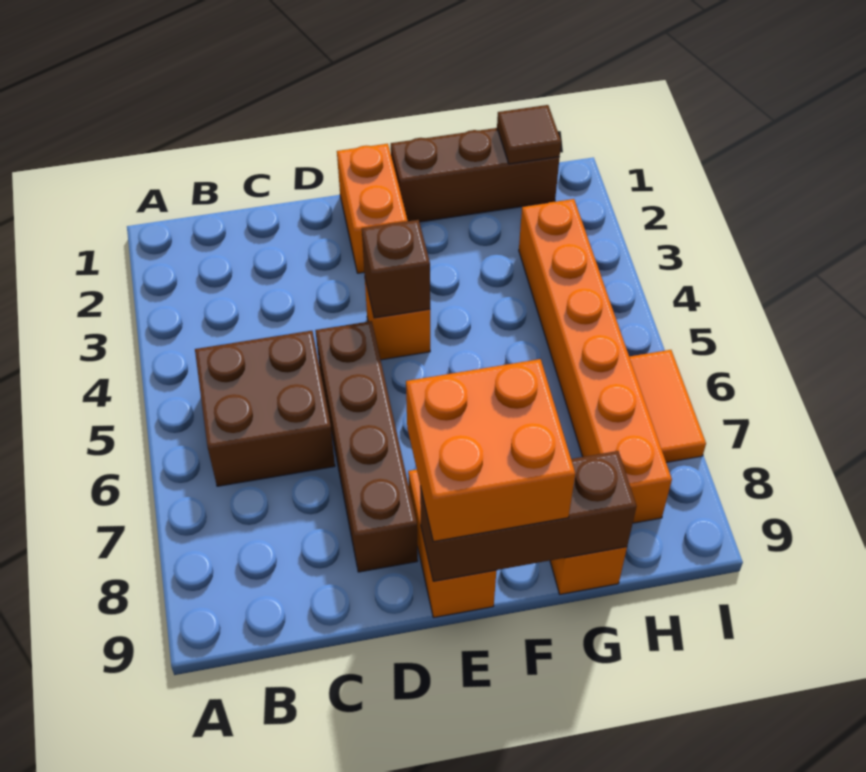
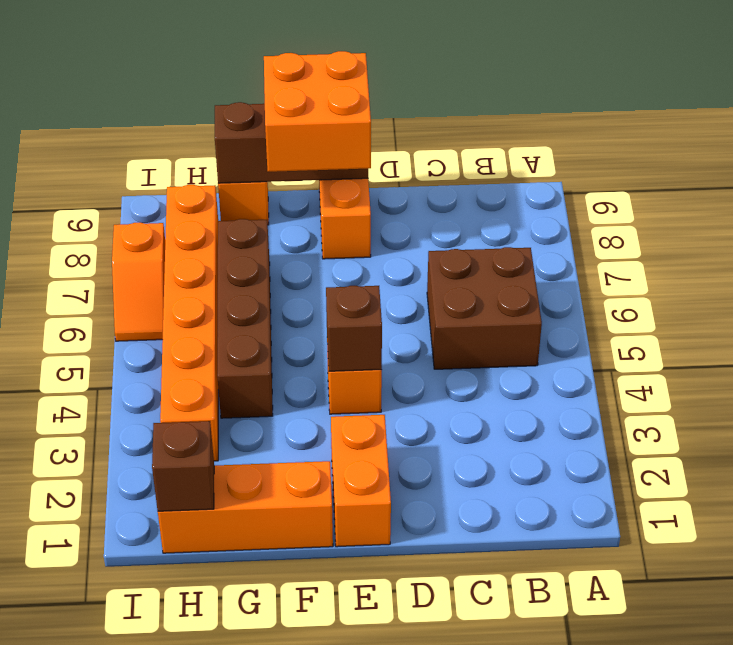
brown brick D5:D8 level 1 -> brown brick G4:G7 level 1
brown brick F1:H1 level 1 -> orange brick F1:H1 level 1
brown tile H1 level 2 -> brown brick H1 level 2
orange tile I6:I7 level 1 -> orange slope I6:I7 level 1 top 7

